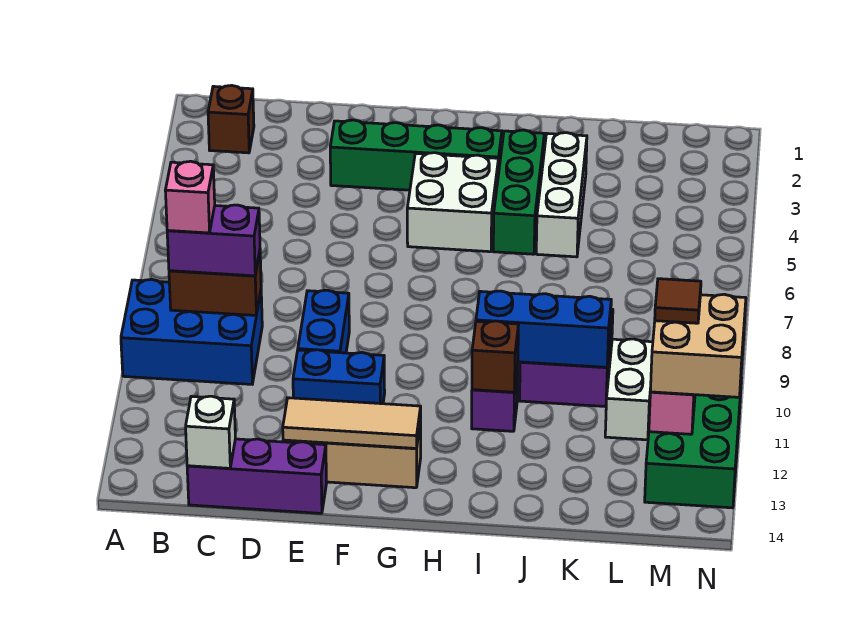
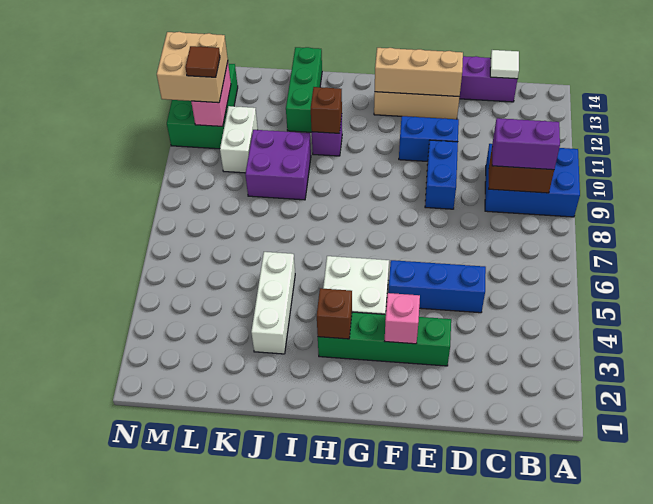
brown brick B2 level 1 -> brown brick H3 level 2
pink brick B9 level 4 -> pink brick F3 level 2
white brick C14 level 2 -> white tile C14 level 2
tan tile E13:G13 level 2 -> tan brick E13:G13 level 2
green brick I3:I5 level 1 -> green brick J12:J14 level 1
blue brick I10:K10 level 2 -> blue brick D5:F5 level 1

